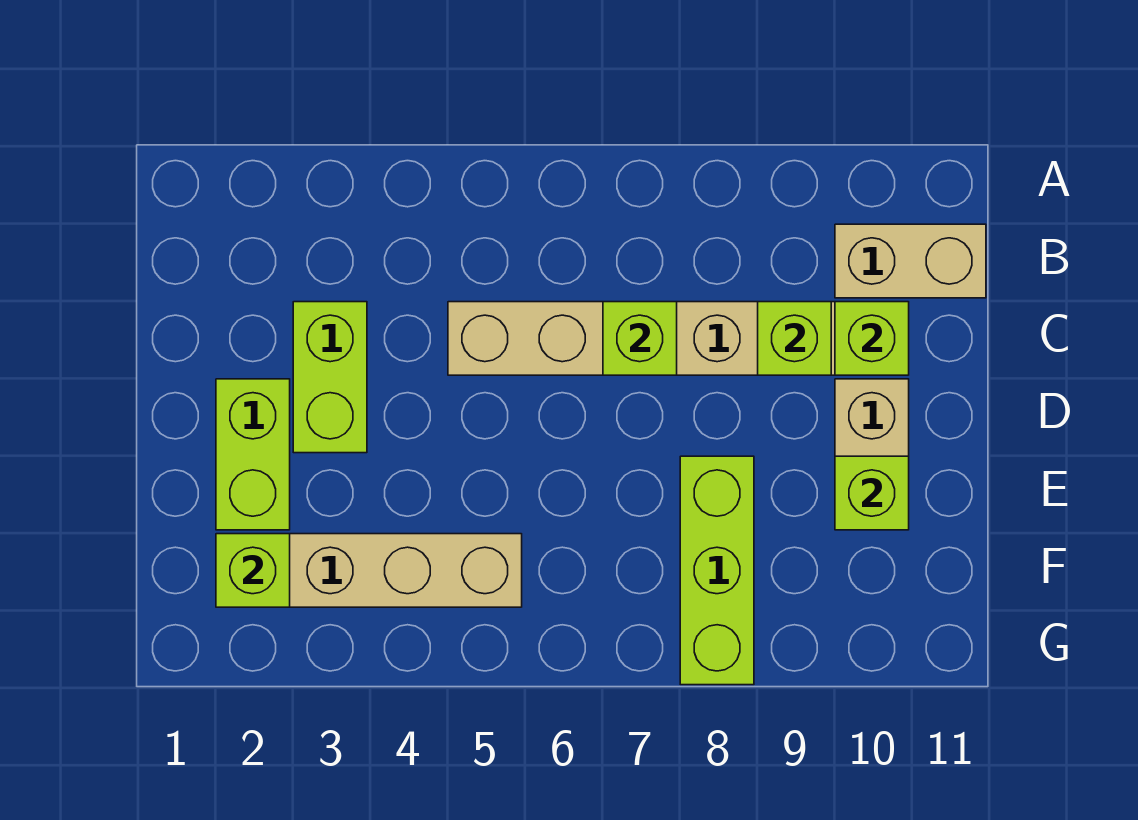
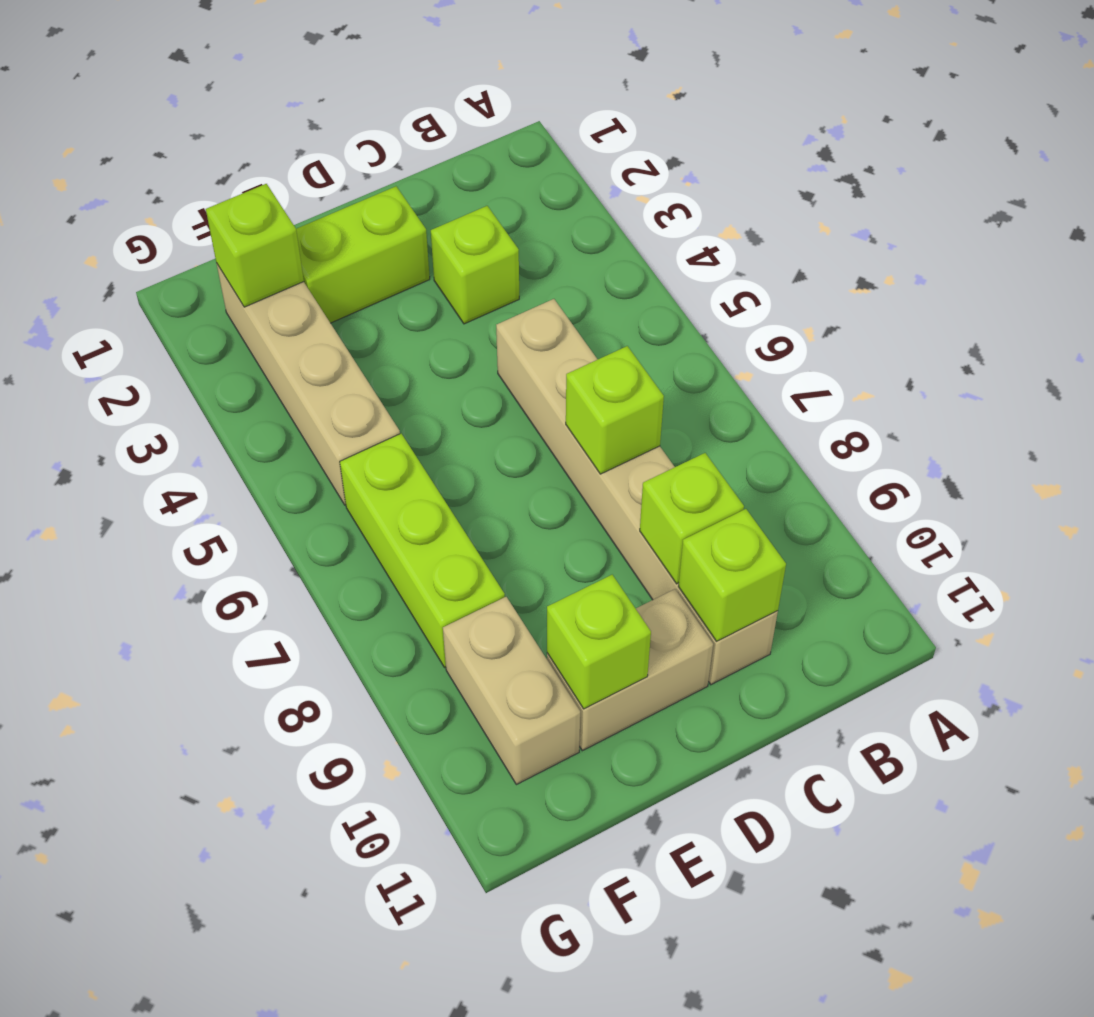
tan brick B10:B11 level 1 -> tan brick F9:F10 level 1
lime brick C3:D3 level 1 -> lime brick C3 level 1
lime brick E8:G8 level 1 -> lime brick F6:F8 level 1

